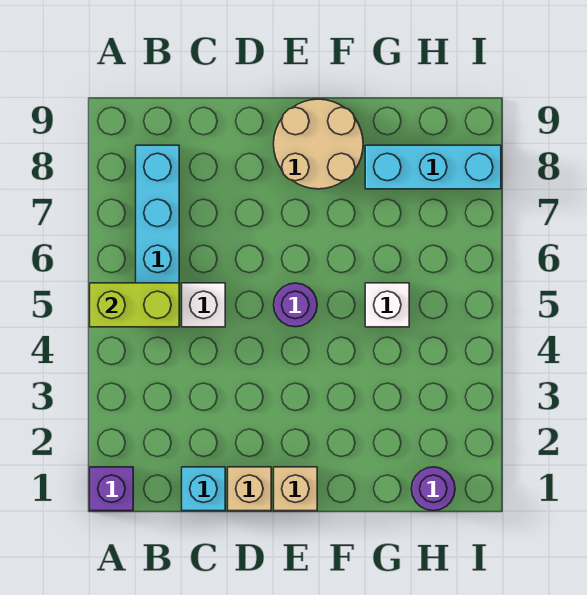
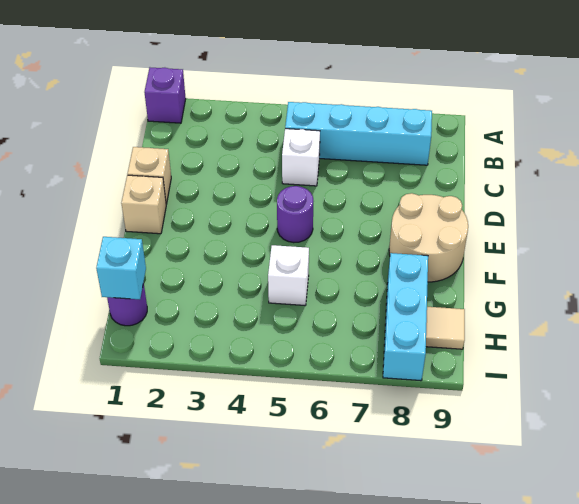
lime brick A5:B5 level 2 -> none
cyan brick C1 level 1 -> cyan brick H1 level 2
none -> tan tile H9 level 1

